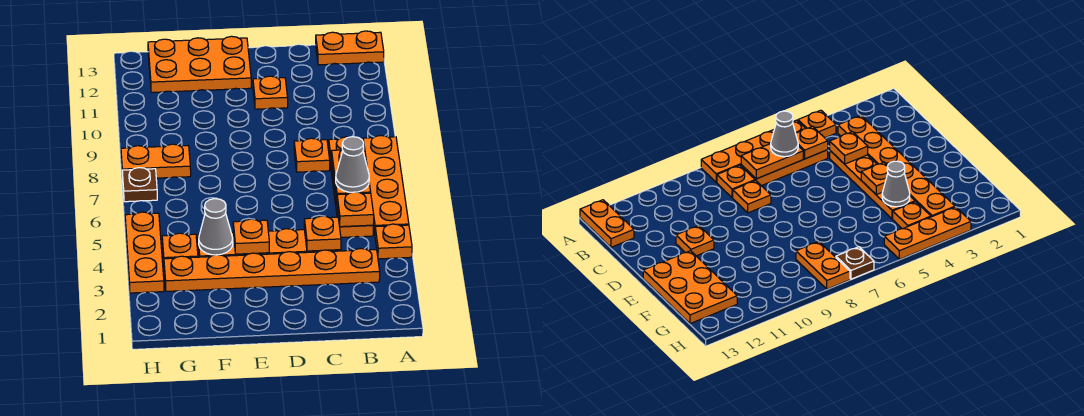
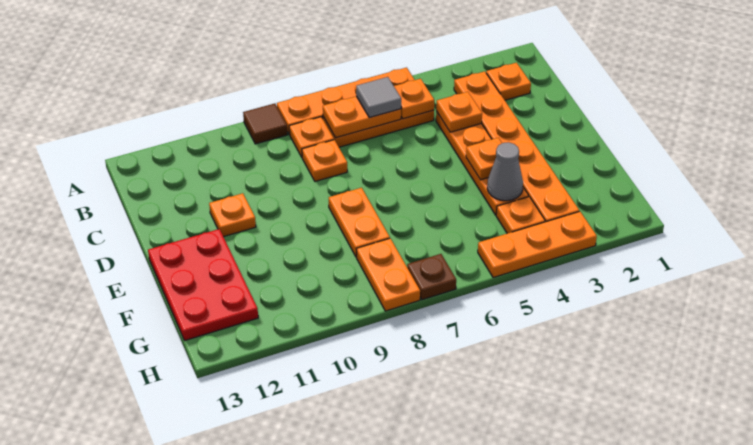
orange plate A4 level 1 -> orange plate B2 level 1
none -> brown tile A9 level 1
orange plate A13:B13 level 1 -> orange plate E8:F8 level 1
grey cone B6 level 3 -> grey tile B6 level 3
orange plate E12:G13 level 1 -> red plate E12:G13 level 1

